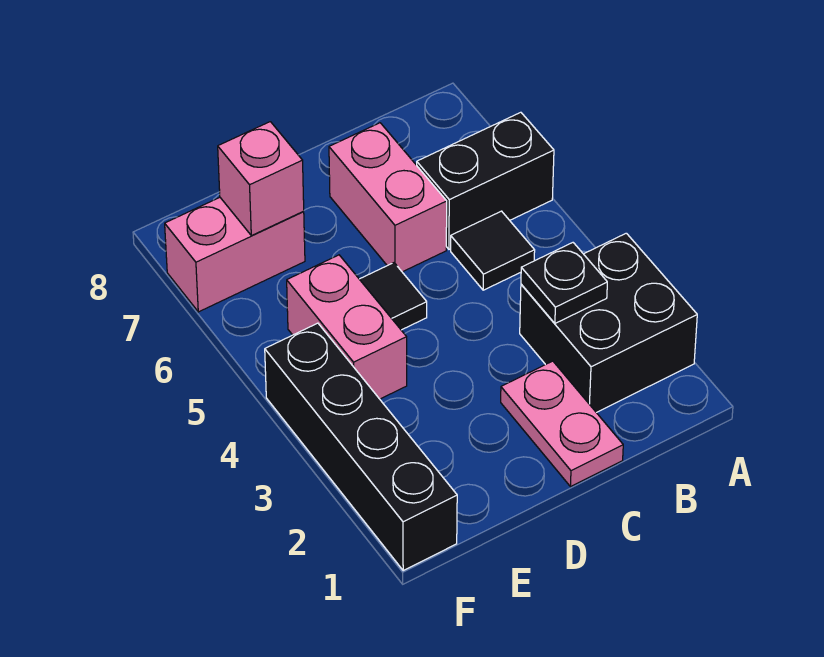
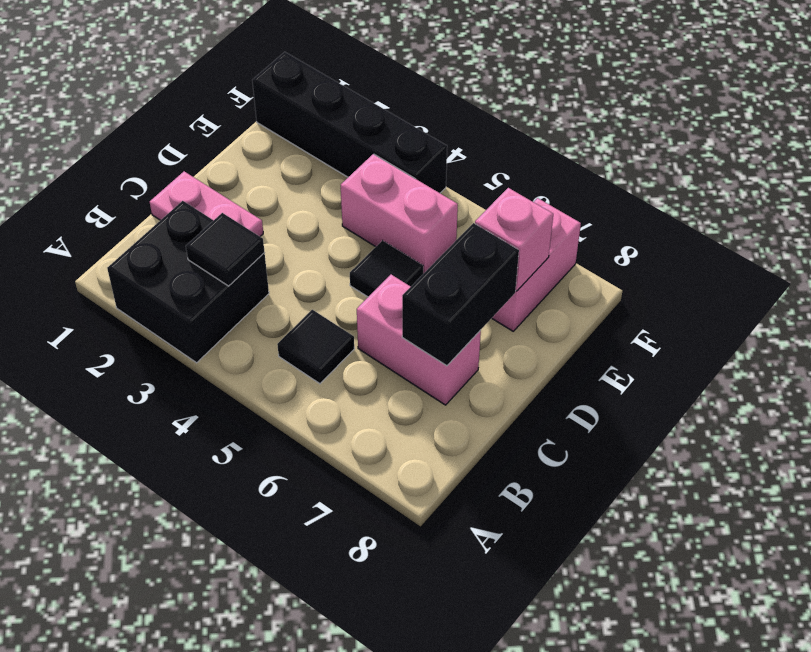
black brick A6:B6 level 1 -> black brick C7:D7 level 2
black plate B3 level 2 -> black tile B3 level 2

